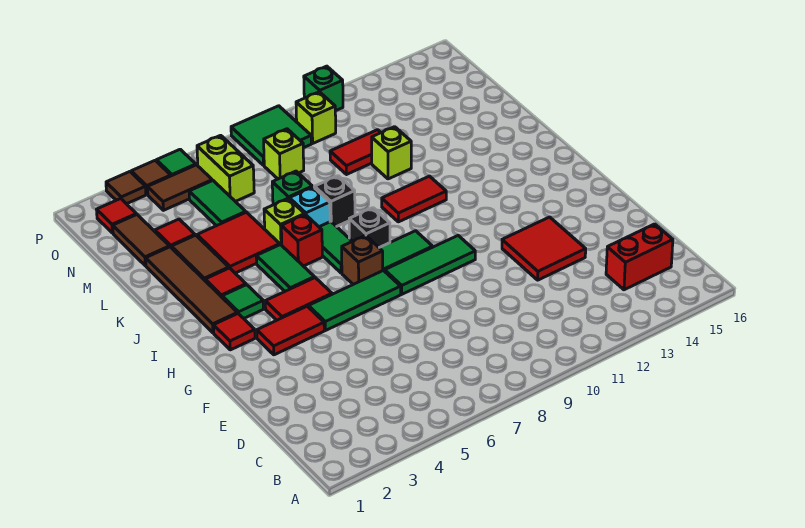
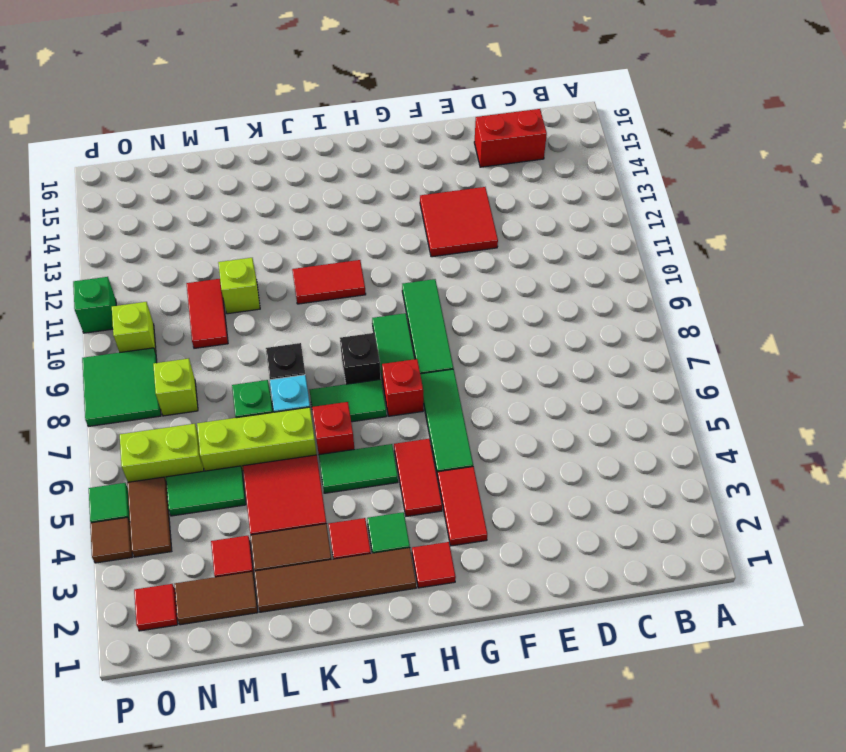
red brick C14:C15 level 1 -> red brick C15:D15 level 1
brown brick H7 level 1 -> red brick H7 level 1
red tile J10:J11 level 1 -> red tile I11:J11 level 1
lime brick K6 level 1 -> lime brick K6:M6 level 1
brown tile P3 level 1 -> none

